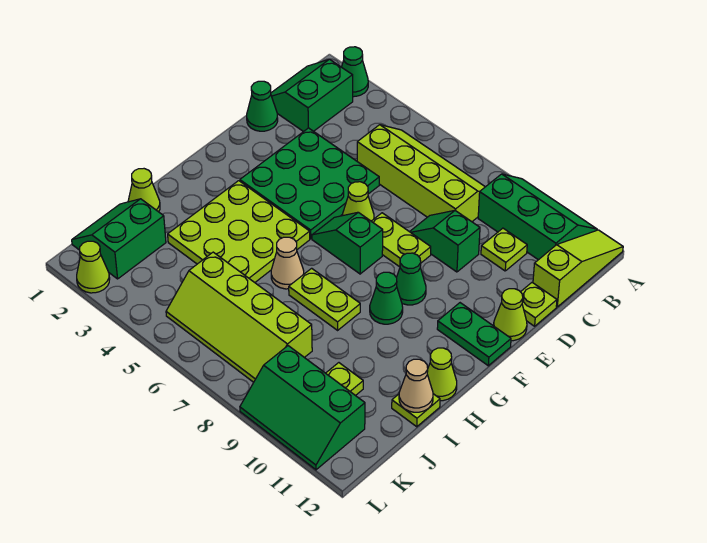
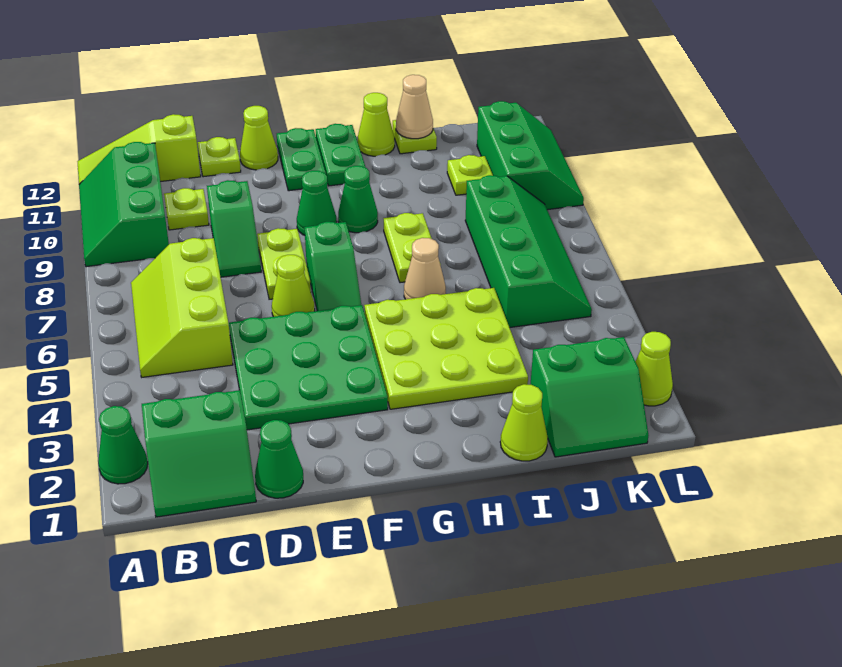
lime slope B5:C8 level 1 top C -> lime slope B5:C7 level 1 top C
none -> green plate G11:G12 level 1
lime slope J5:K8 level 1 top J -> green slope J5:K8 level 1 top J

